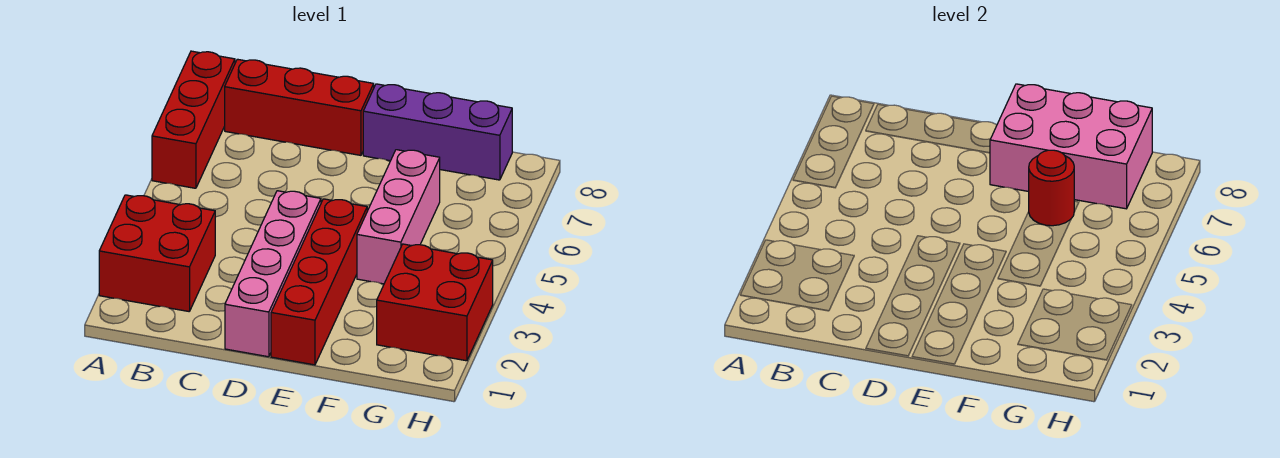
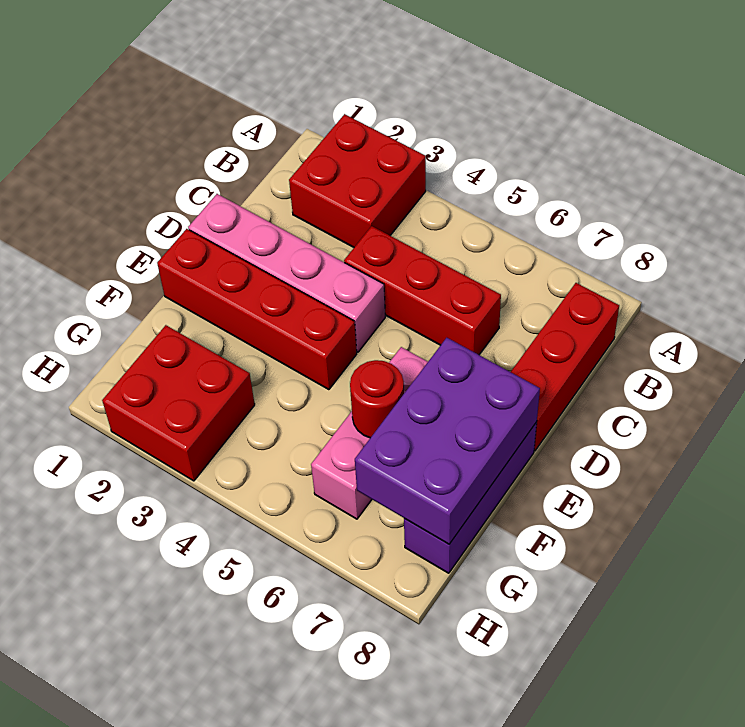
red brick A6:A8 level 1 -> red brick C4:C6 level 1
pink brick E7:G8 level 2 -> purple brick E7:G8 level 2
pink brick F4:F6 level 1 -> pink brick E6:G6 level 1

